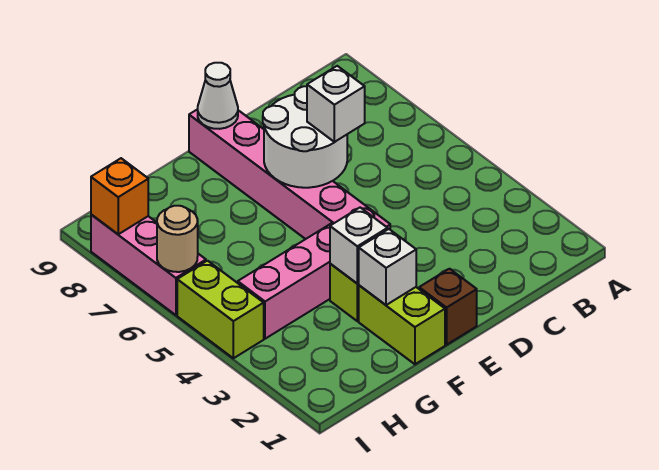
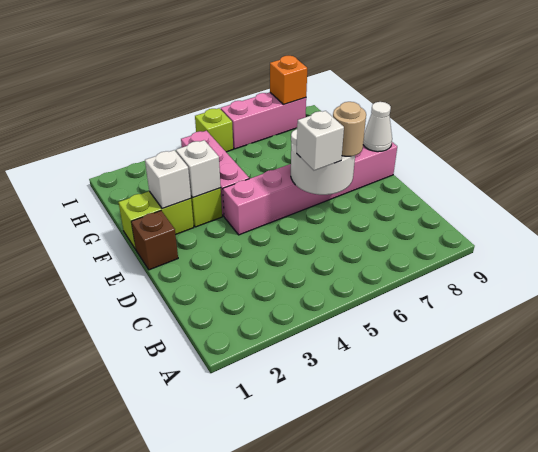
lime brick I4:I5 level 1 -> lime brick I5 level 1
tan round brick I6 level 2 -> tan round brick D7 level 3

